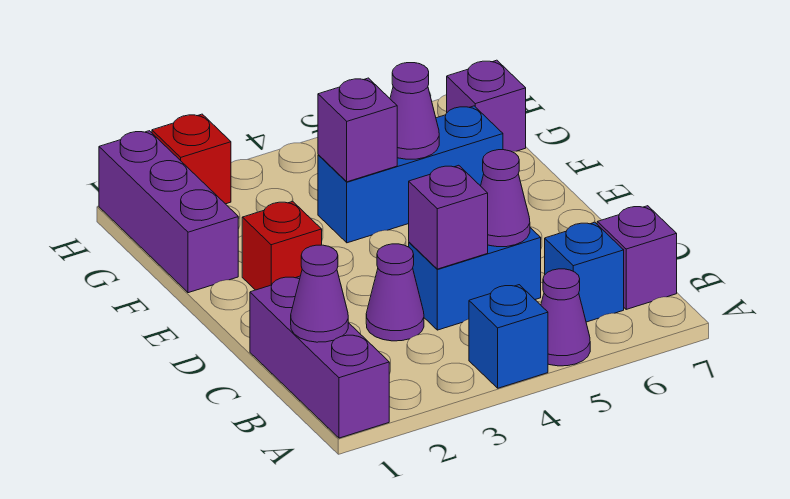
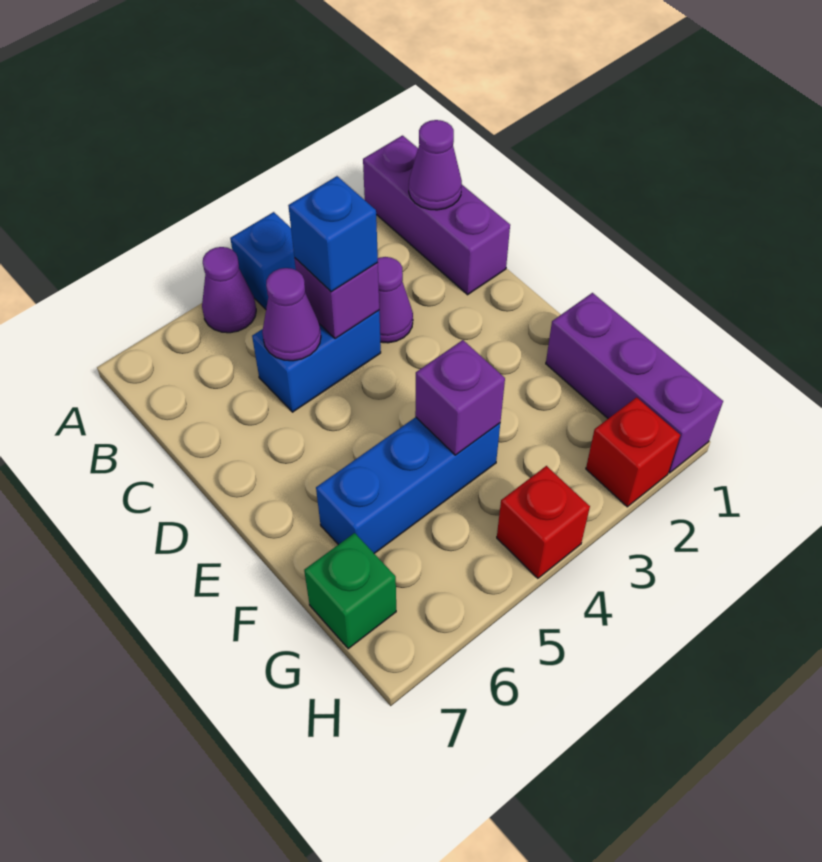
blue brick B6 level 1 -> blue brick C4 level 3
purple brick B7 level 1 -> none
red brick E2 level 1 -> red brick H4 level 1
purple cone F5 level 2 -> none
purple brick G7 level 1 -> green brick G7 level 1

